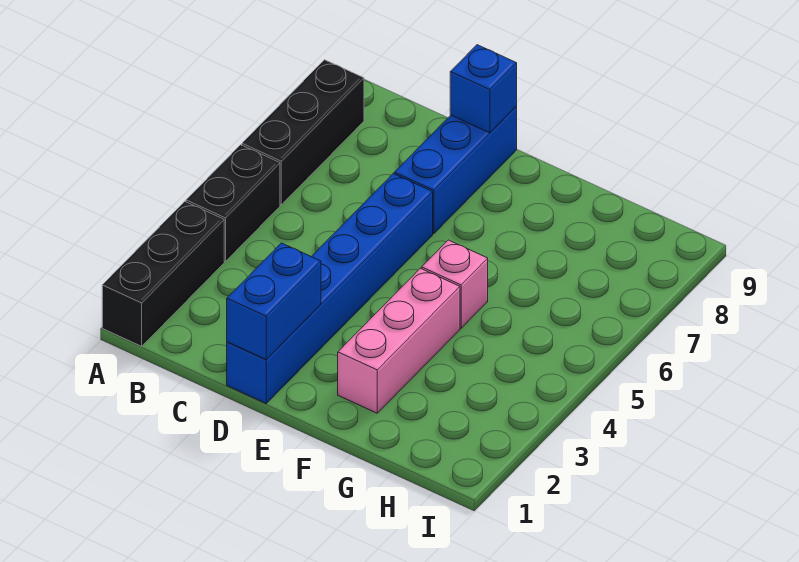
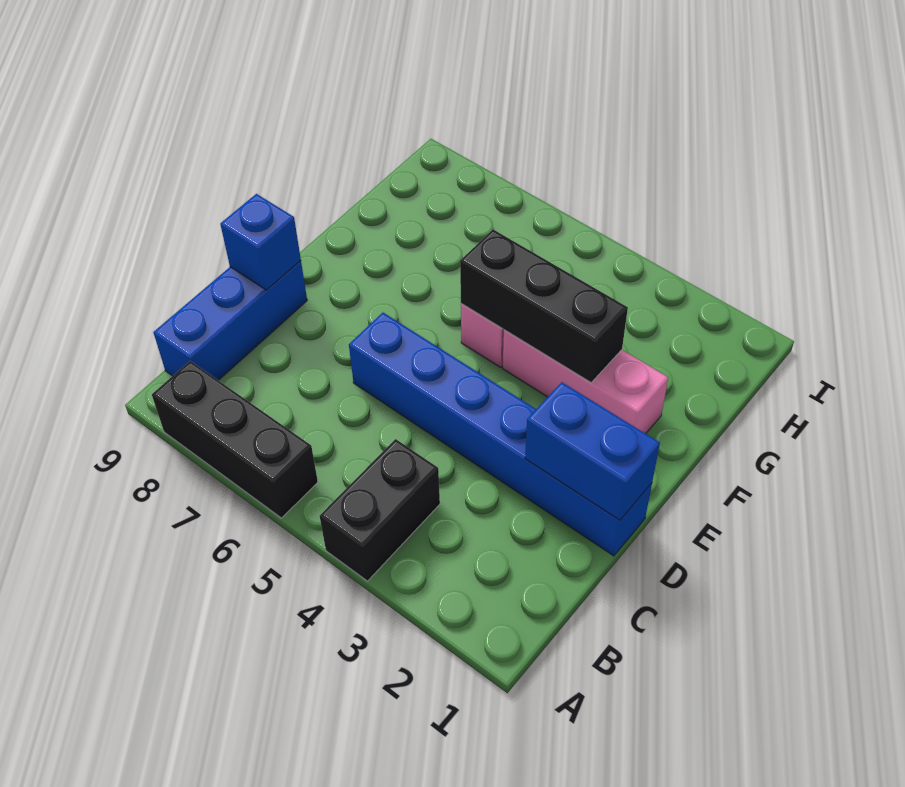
black brick A1:A3 level 1 -> black brick F3:F5 level 2
black brick A4:A5 level 1 -> black brick A4:B4 level 1
blue brick D7:D9 level 1 -> blue brick B9:D9 level 1

